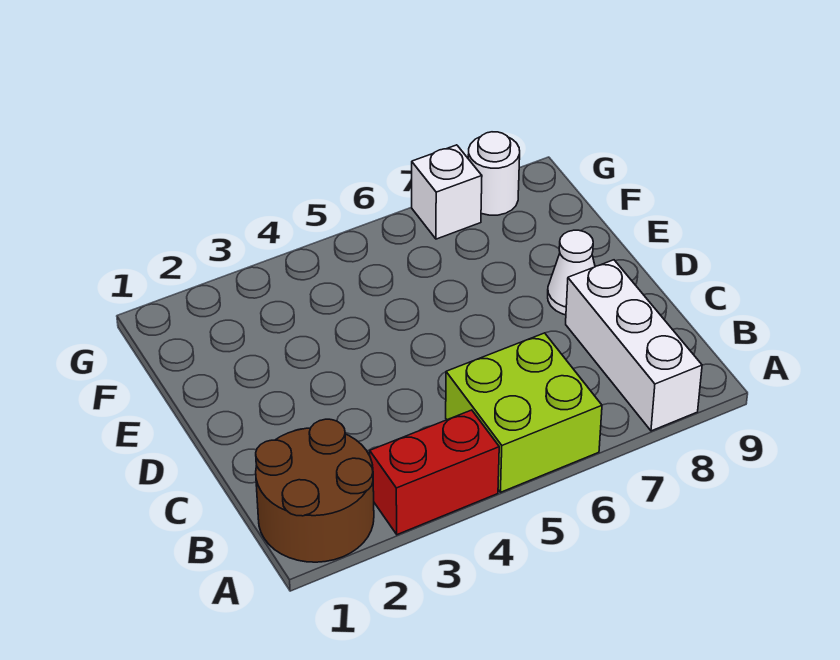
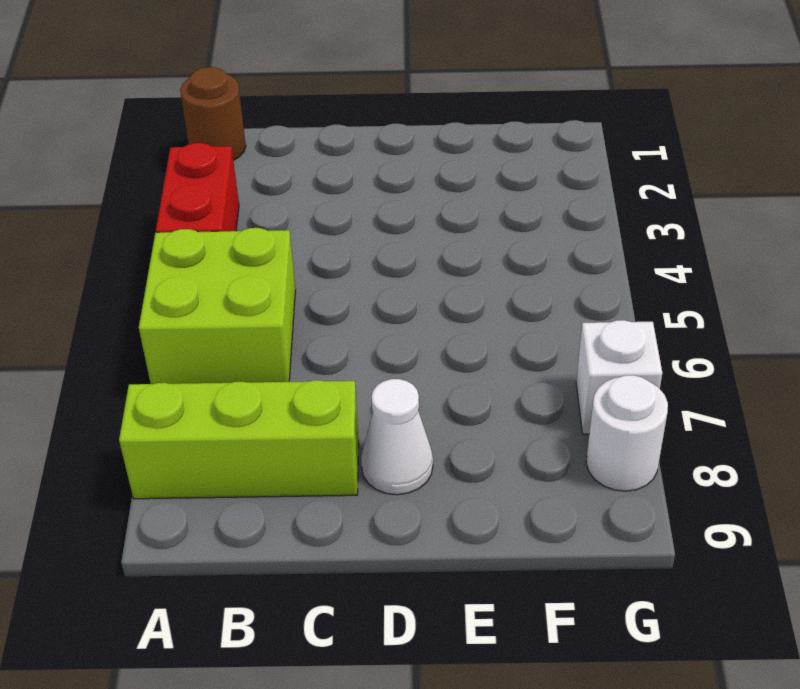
brown round brick A1:B2 level 1 -> brown round brick A1 level 1
white brick A8:C8 level 1 -> lime brick A8:C8 level 1

